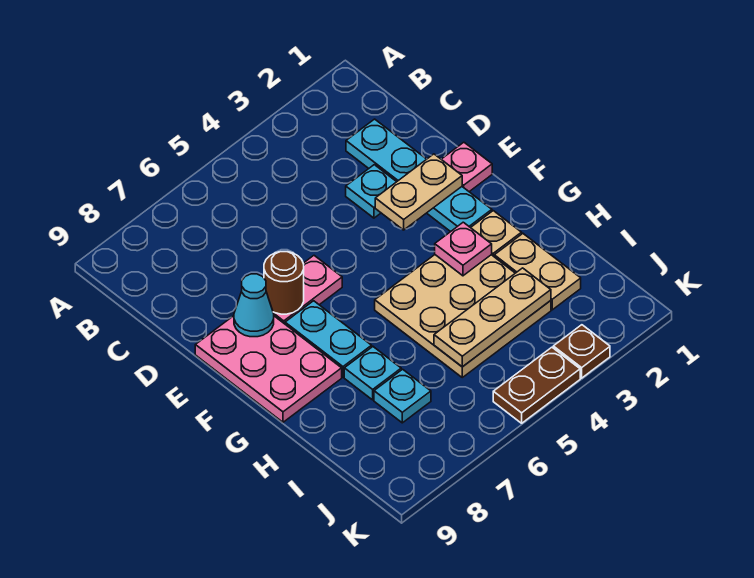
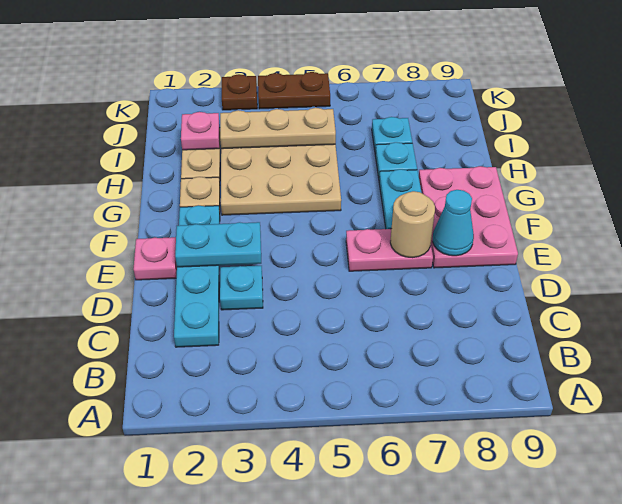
tan plate E2:E3 level 2 -> cyan plate E2:E3 level 2
brown round brick E7 level 2 -> tan round brick E7 level 2
pink plate G3 level 2 -> pink plate I2 level 2

